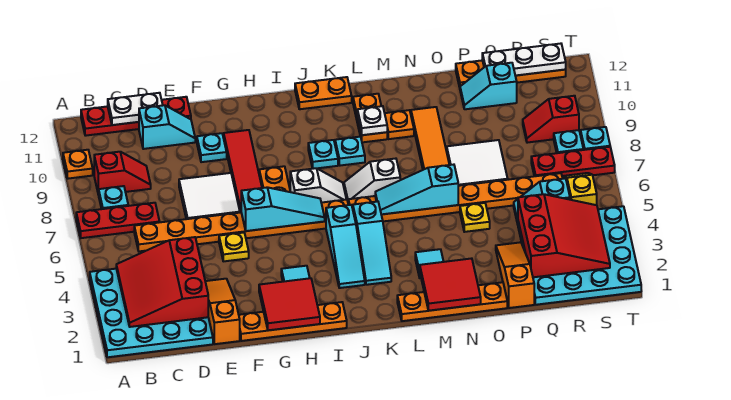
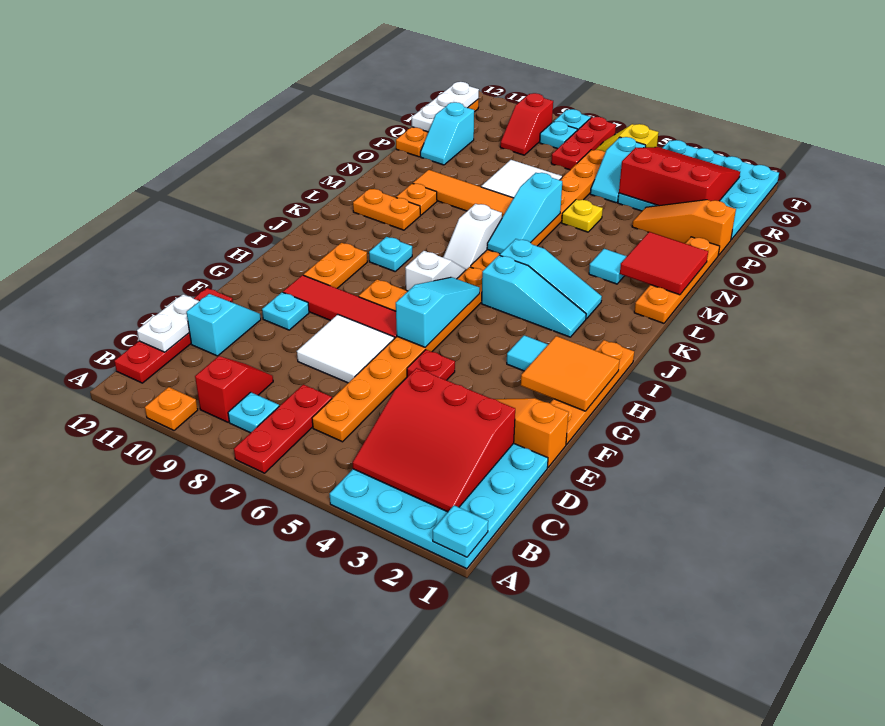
yellow plate F5 level 1 -> red plate F5 level 1
red tile G1:H2 level 2 -> orange tile G1:H2 level 2
orange plate J12:K12 level 1 -> orange plate H10:I10 level 1
cyan plate K9 level 1 -> cyan plate A1 level 2
white plate L10 level 2 -> none

